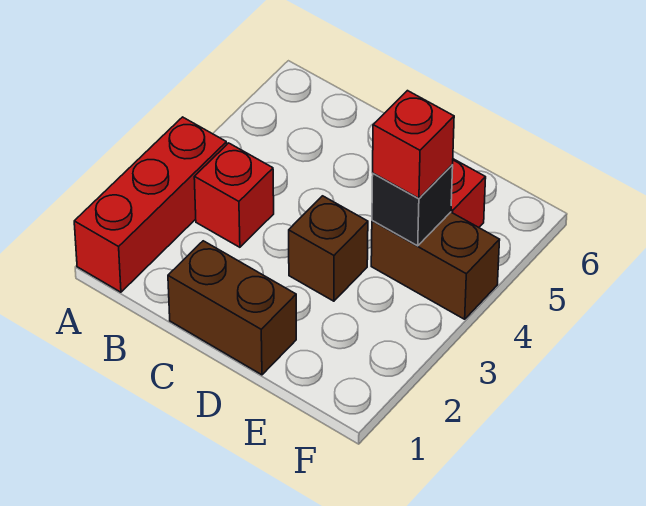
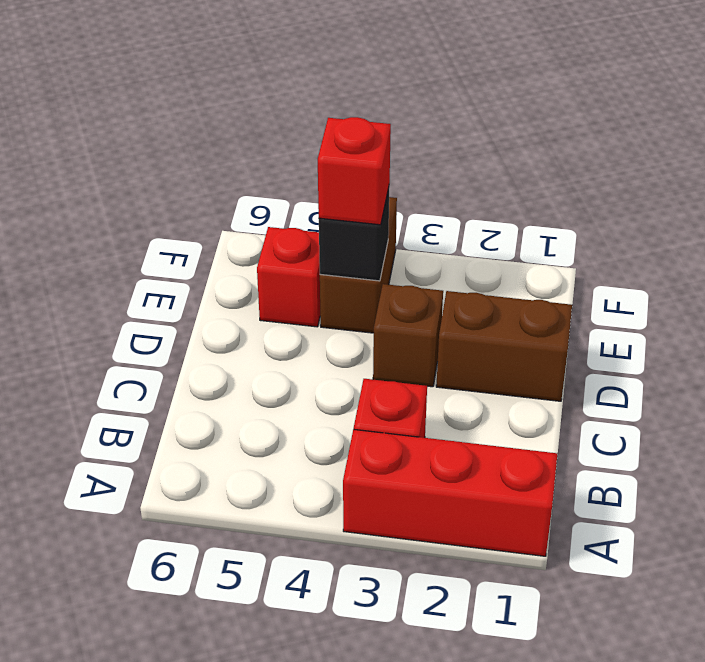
brown brick C1:D1 level 1 -> brown brick D1:D2 level 1

